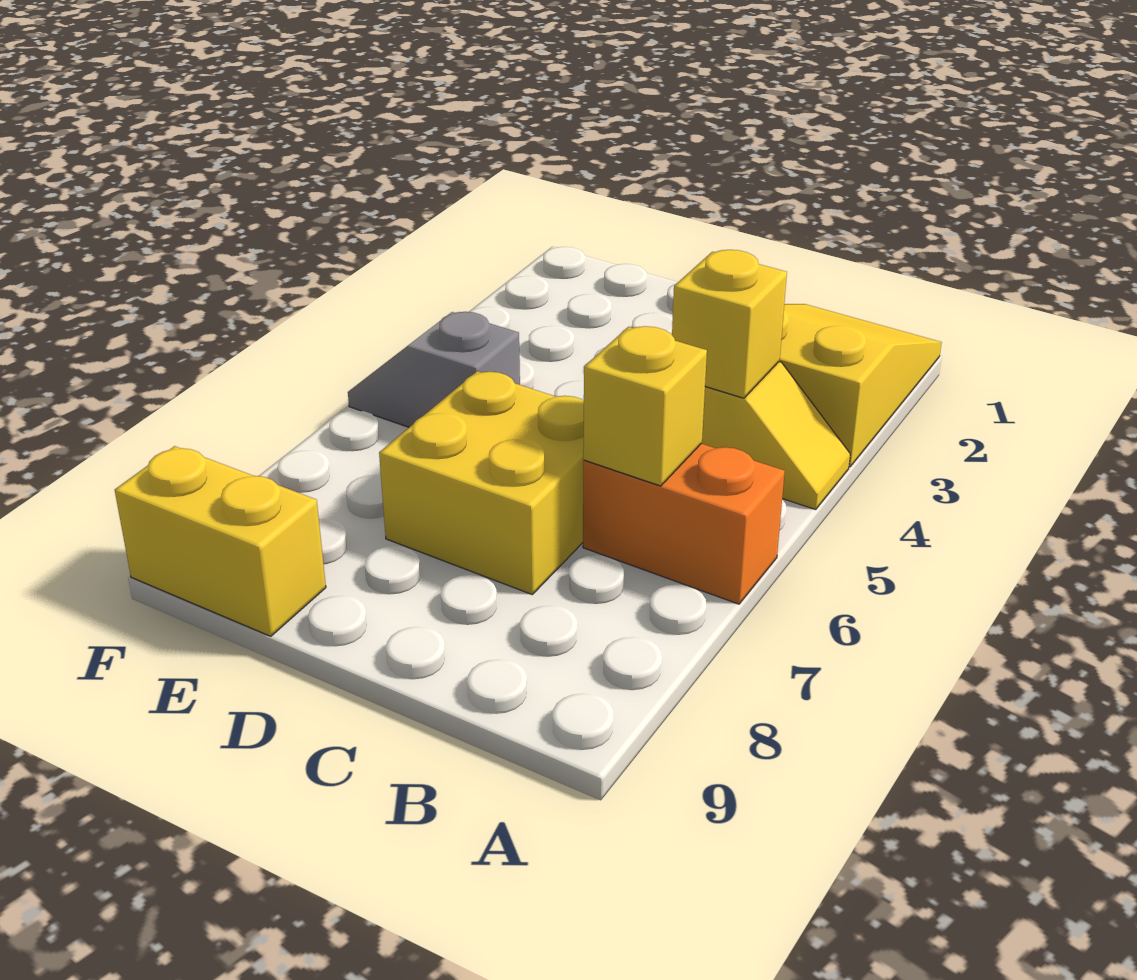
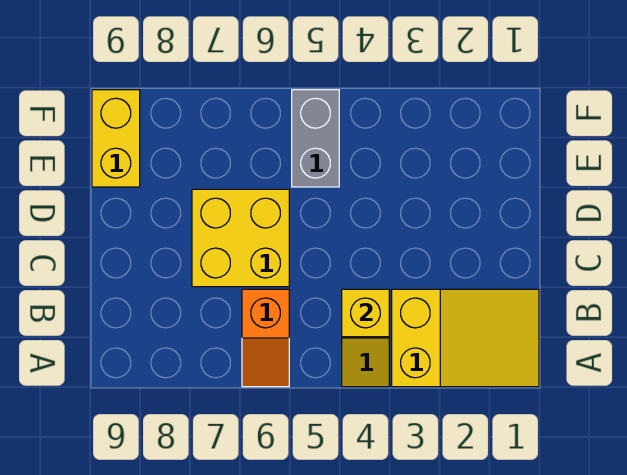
orange brick A6:B6 level 1 -> orange slope A6:B6 level 1 top B
yellow brick B6 level 2 -> none
grey slope E5:F5 level 1 top E -> grey brick E5:F5 level 1

